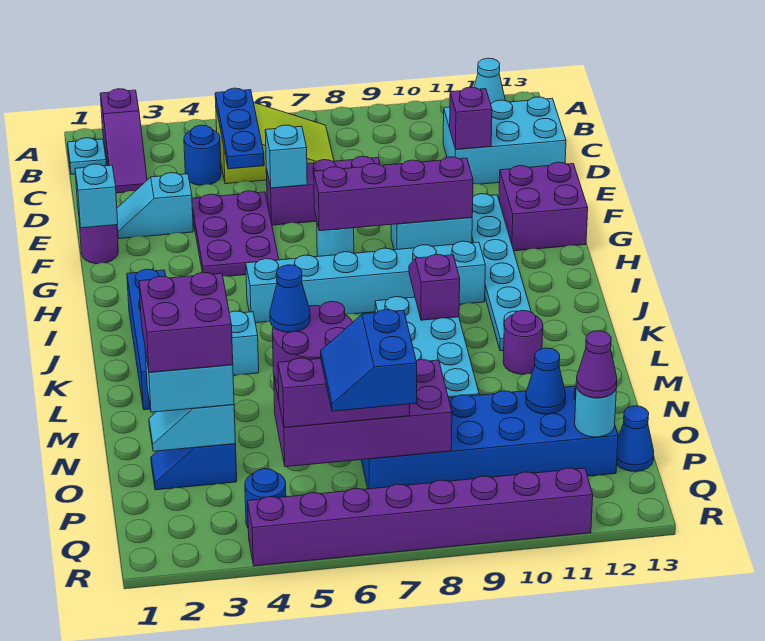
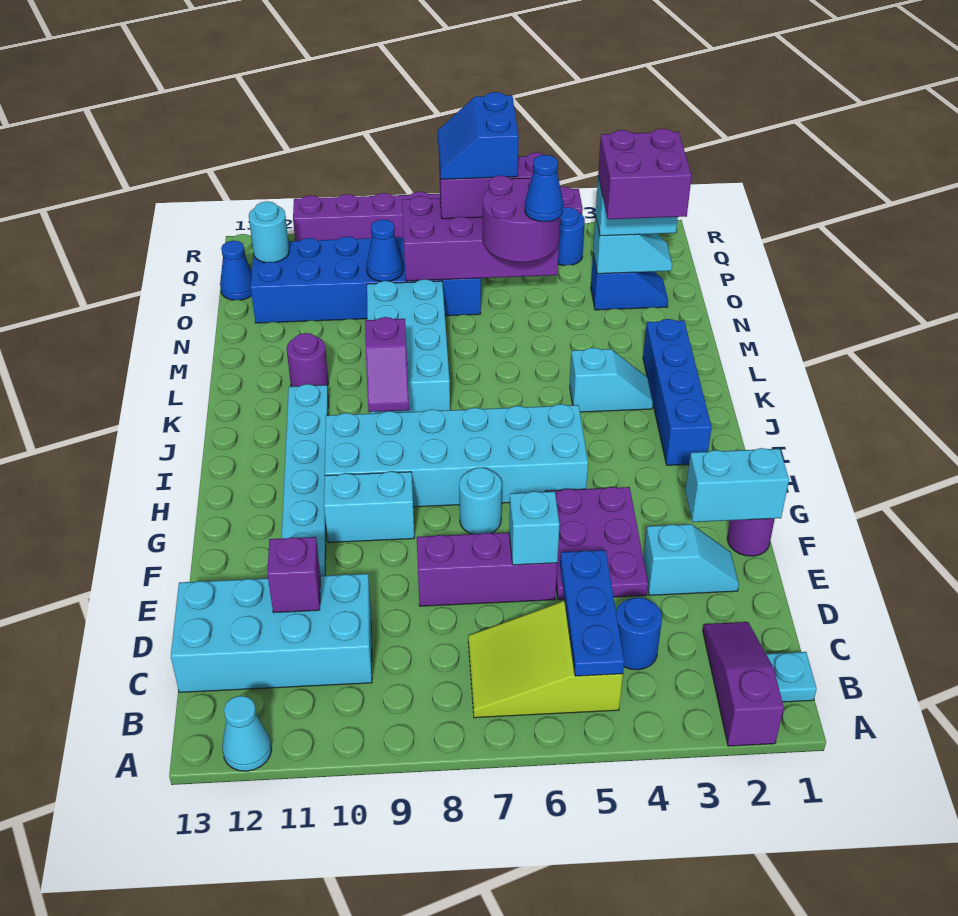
cyan brick C11:D13 level 1 -> cyan brick C10:D13 level 1
cyan brick F1 level 2 -> cyan brick F1:F2 level 2
purple brick F12:G13 level 1 -> none
purple brick G7:G10 level 2 -> none
cyan brick I5:I10 level 1 -> cyan brick H5:I10 level 1
blue cone O11 level 2 -> blue cone O9 level 2
blue slope P6:Q7 level 4 top 7 -> blue slope P6:Q7 level 4 top 6
purple cone P12 level 3 -> none

